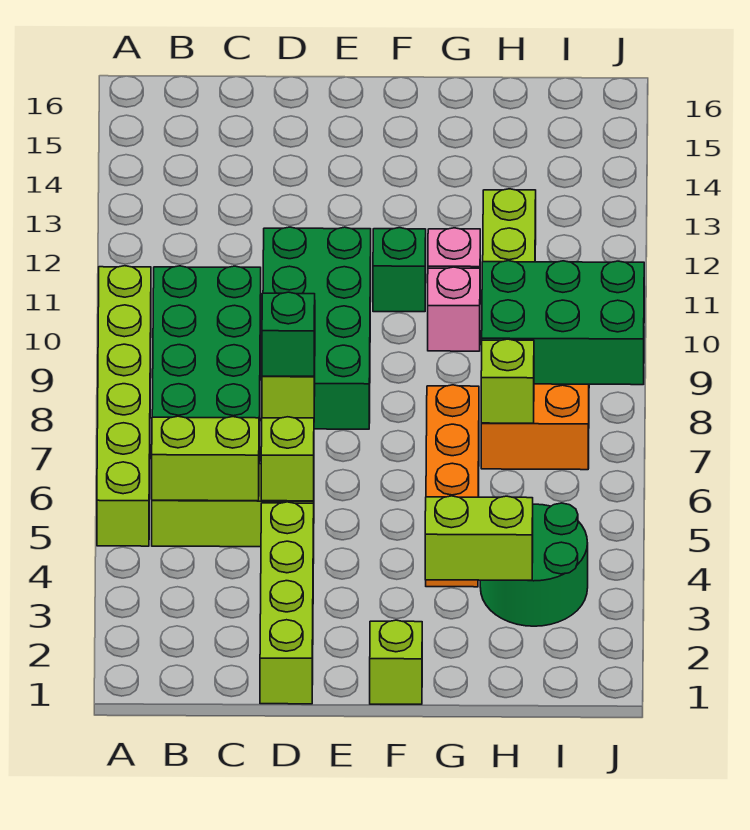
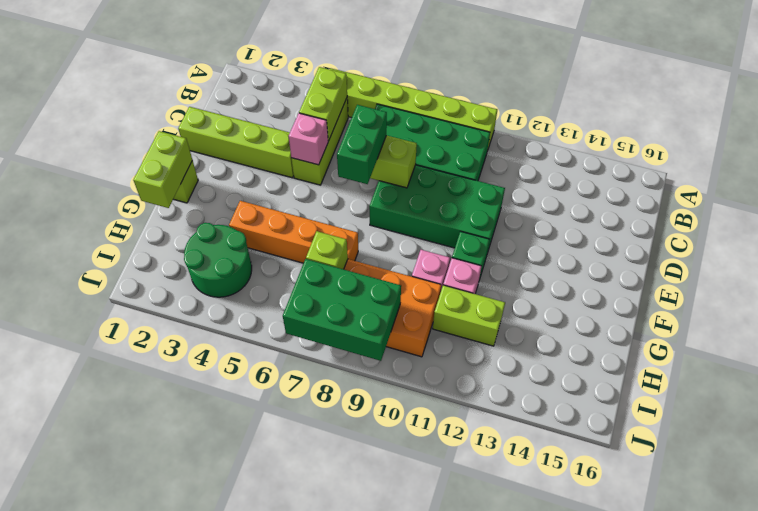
lime brick D5 level 2 -> pink brick D5 level 2
green brick D7 level 3 -> green brick D7:E7 level 3
lime brick G3:H3 level 2 -> lime brick F1:G1 level 2
green brick H8:J9 level 2 -> green brick I7:J9 level 2

